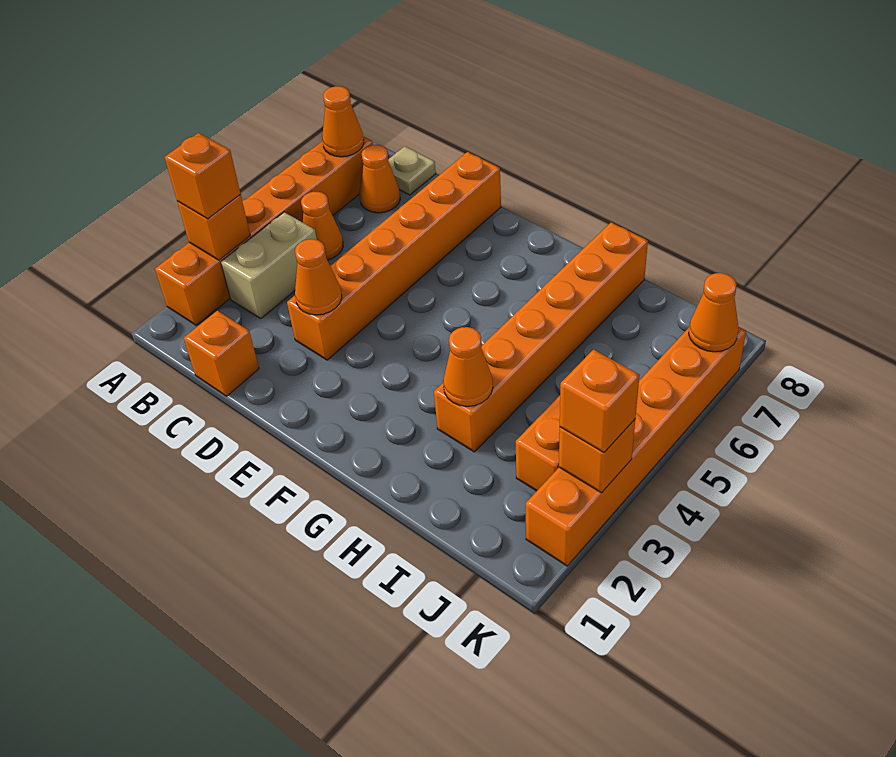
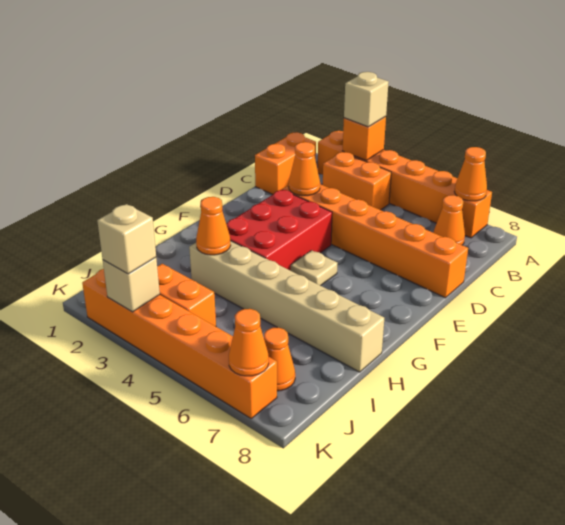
orange brick A3 level 3 -> tan brick A3 level 3
tan brick B3:B4 level 1 -> orange brick B3:B4 level 1
orange cone B5 level 1 -> orange cone J7 level 1
tan plate B8 level 1 -> tan plate F5 level 1
orange brick C1 level 1 -> orange brick B1:C1 level 1
none -> red brick E3:G4 level 1
orange brick H3:H8 level 1 -> tan brick H3:H8 level 1
orange brick K3 level 2 -> tan brick K3 level 2
orange brick K3 level 3 -> tan brick K3 level 3

